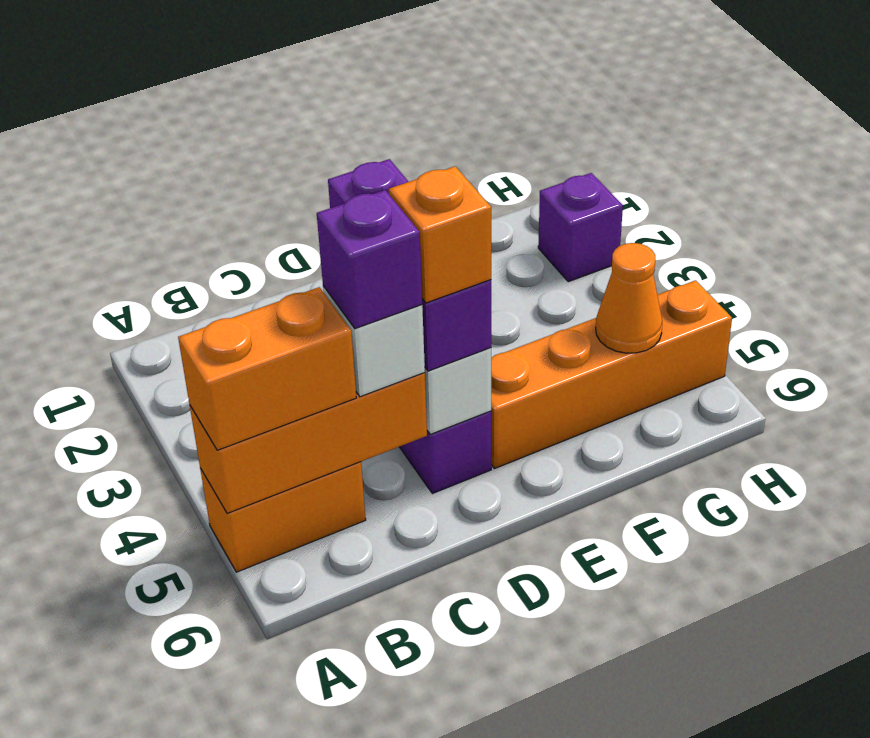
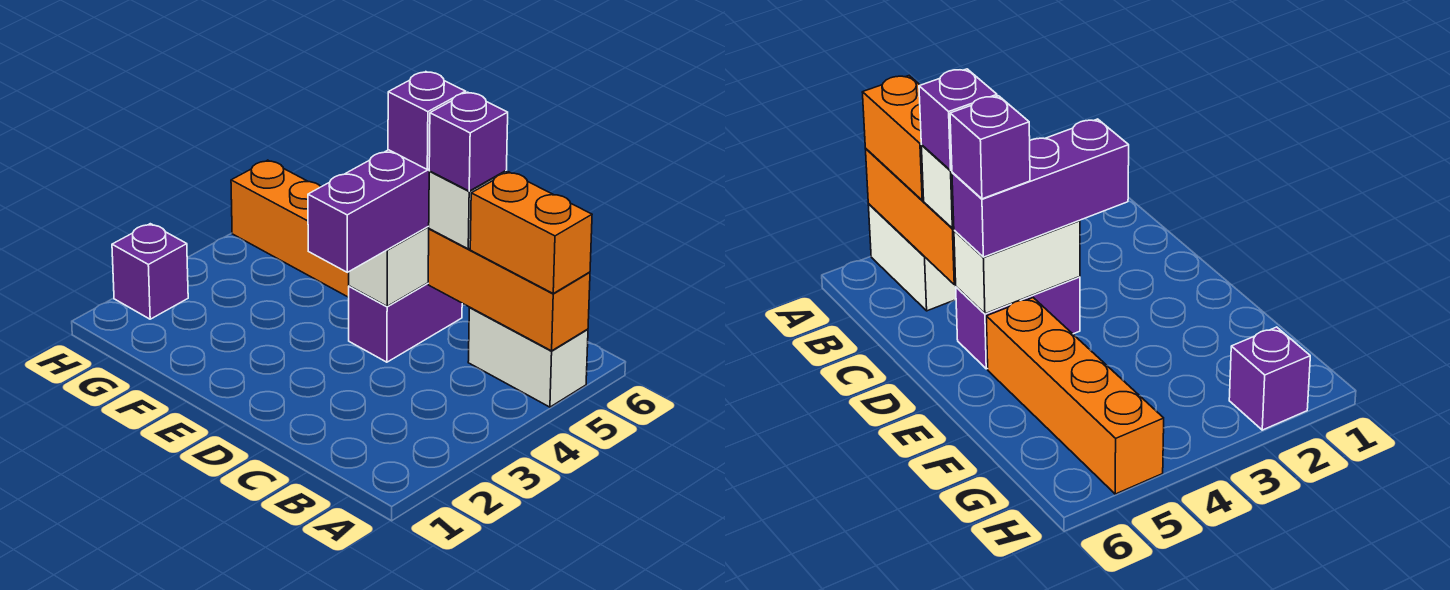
orange brick A5:B5 level 1 -> white brick A5:B5 level 1
orange brick D5 level 4 -> purple brick D5 level 4
orange cone G5 level 2 -> none

